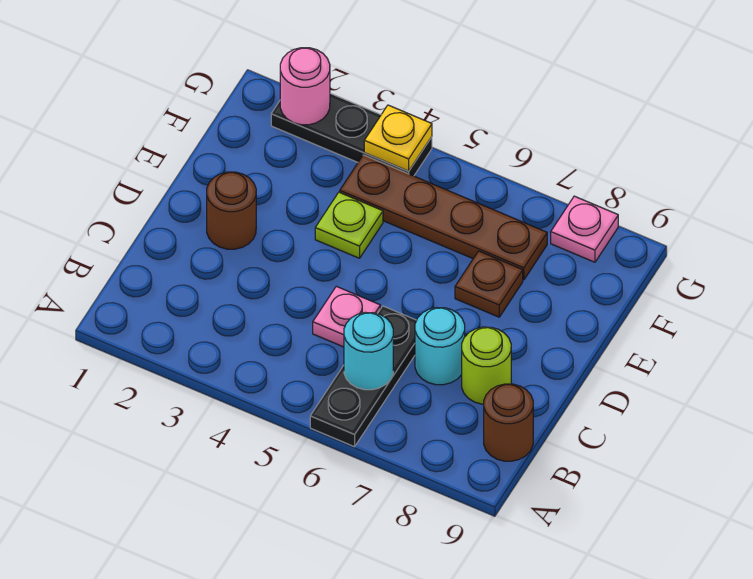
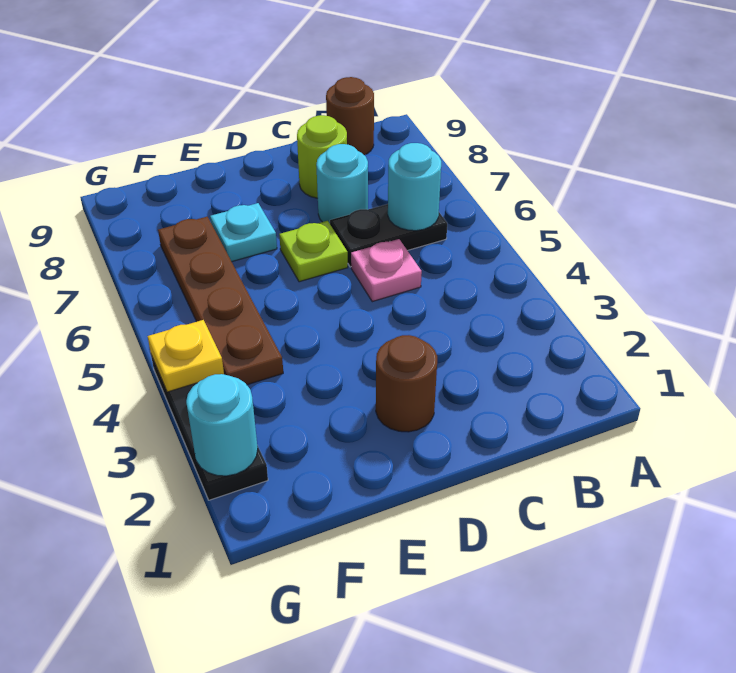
black plate A6:C6 level 1 -> black plate B6:C6 level 1
lime plate E4 level 1 -> lime plate D6 level 1
brown plate E7 level 1 -> cyan plate E7 level 1
pink round brick G2 level 2 -> cyan round brick G2 level 2
pink plate G8 level 1 -> none

